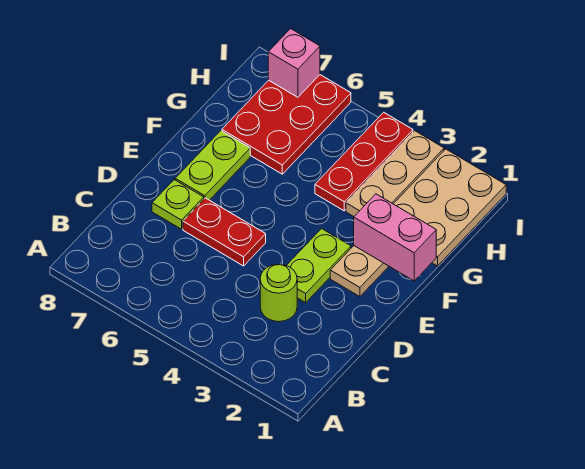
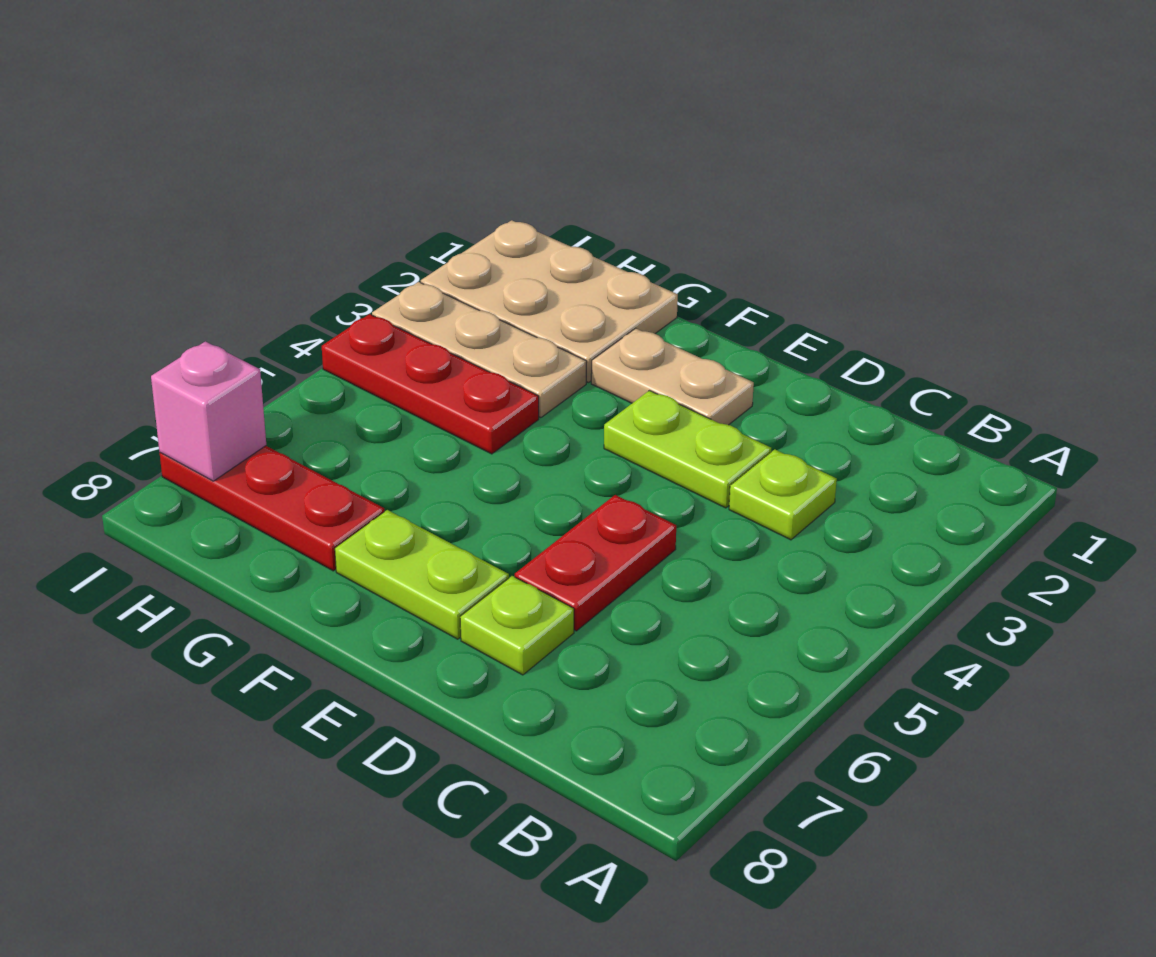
lime round brick C3 level 1 -> lime plate C3 level 1
pink brick F1:F2 level 2 -> none
red plate G6:I7 level 1 -> red plate G7:I7 level 1

